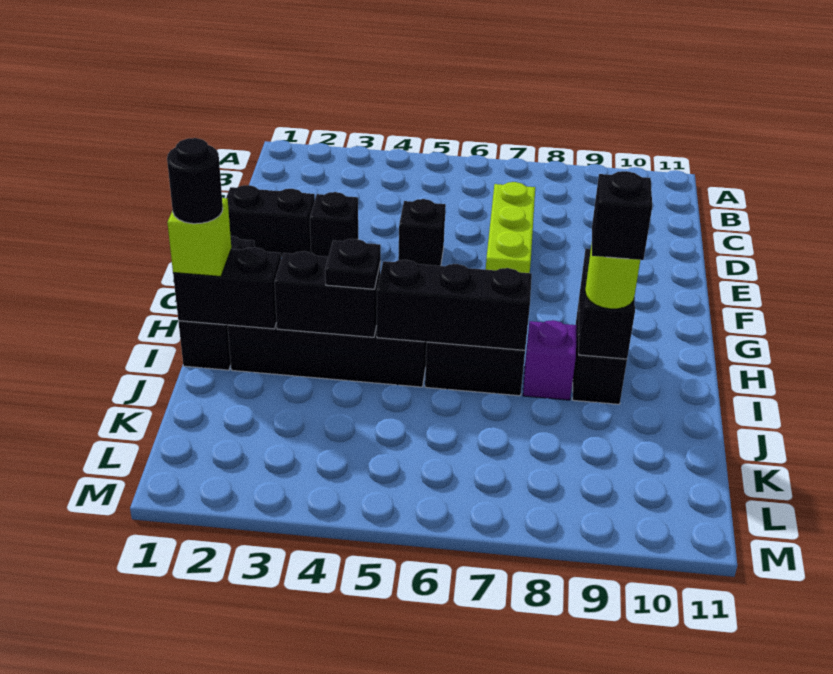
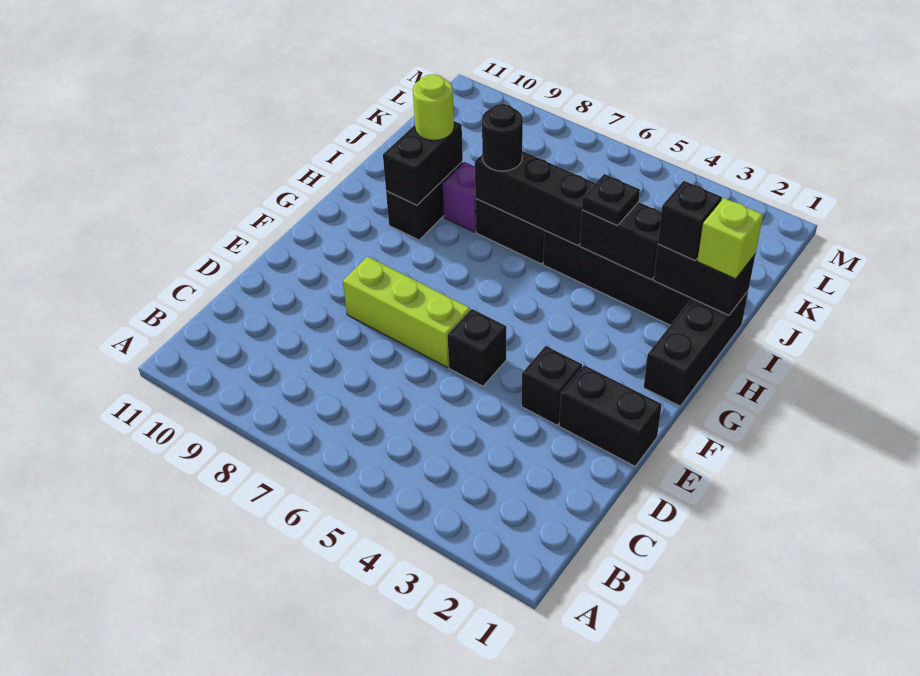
lime brick D7:F7 level 1 -> lime brick E6:E8 level 1
black round brick I1 level 4 -> black round brick I7 level 3
black brick I9 level 4 -> black brick I2 level 3

